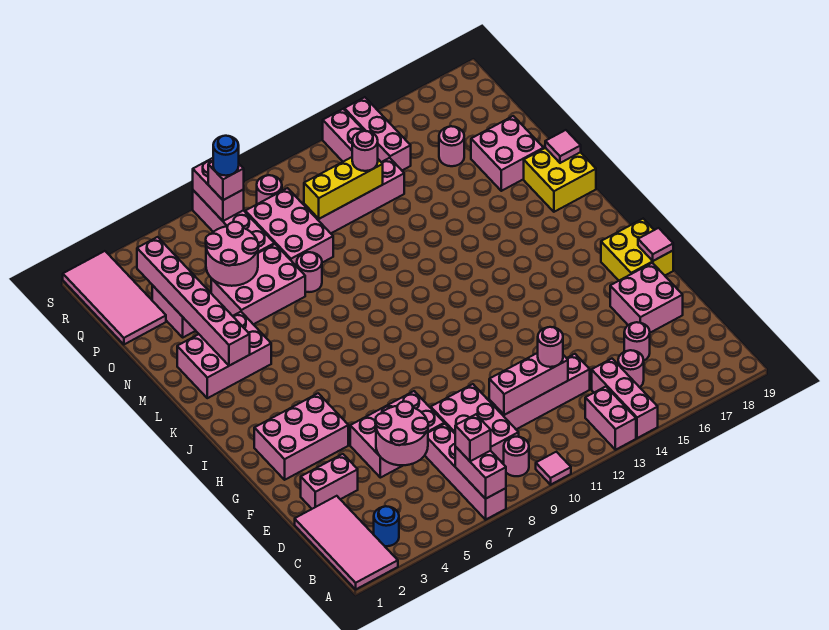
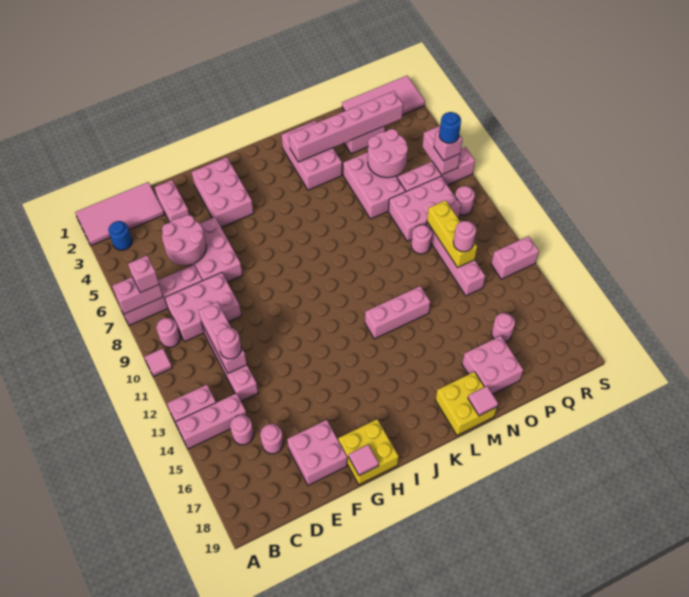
pink round brick N8 level 1 -> pink round brick O10 level 1
pink brick Q14:S14 level 1 -> pink brick K13:M13 level 1
pink brick R7:S7 level 2 -> pink brick R6:R7 level 2

